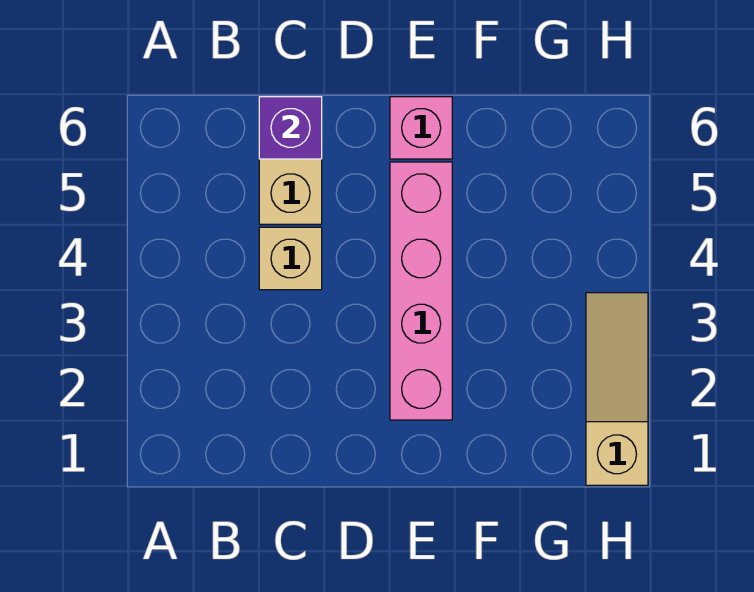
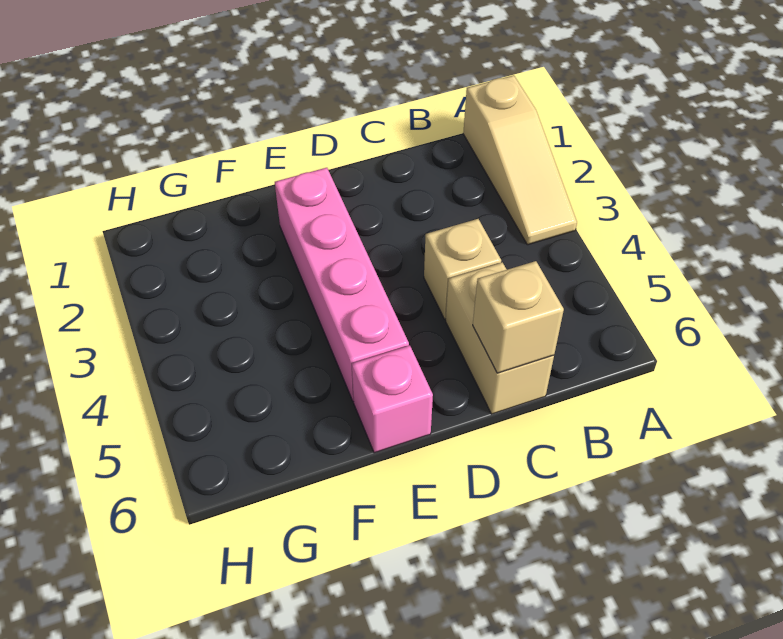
purple brick C6 level 2 -> tan brick C6 level 2
tan slope H1:H3 level 1 top 1 -> tan slope A1:A3 level 1 top 1

